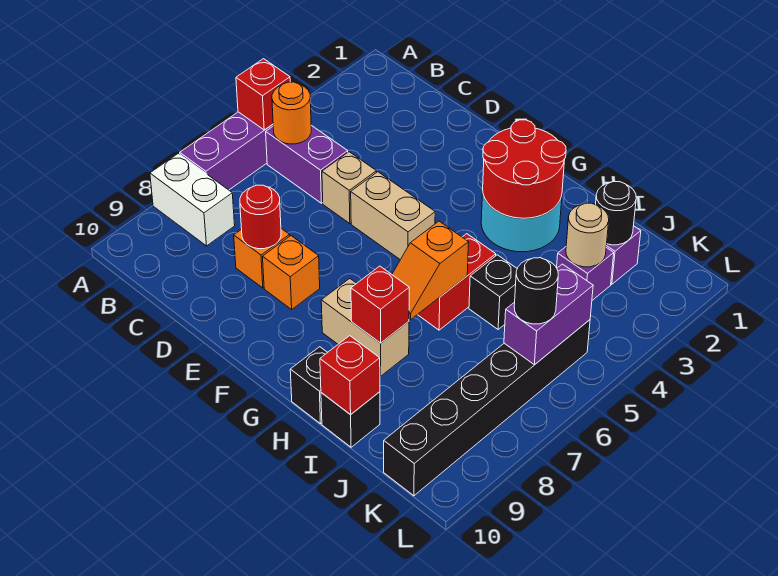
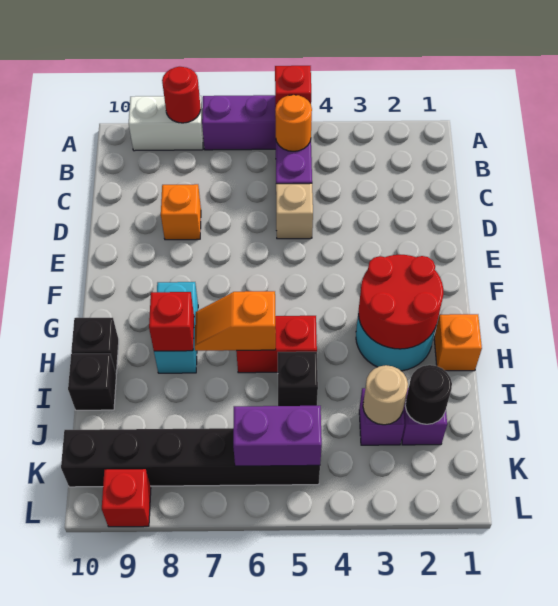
white brick A8:B8 level 1 -> white brick A8:A9 level 1
red round brick D8 level 2 -> red round brick A8 level 2
tan brick E5:F5 level 1 -> none
orange brick E8 level 1 -> orange brick H1 level 1
tan brick G8:H8 level 1 -> cyan brick G8:H8 level 1
red brick I10 level 2 -> red brick L9 level 1
black round brick K6 level 3 -> none

